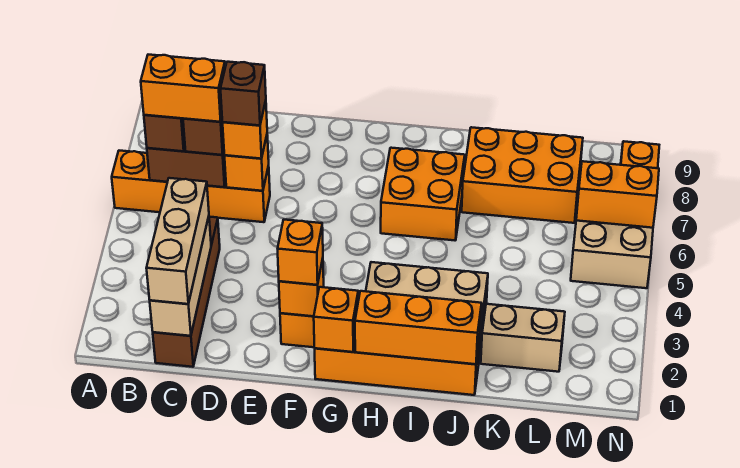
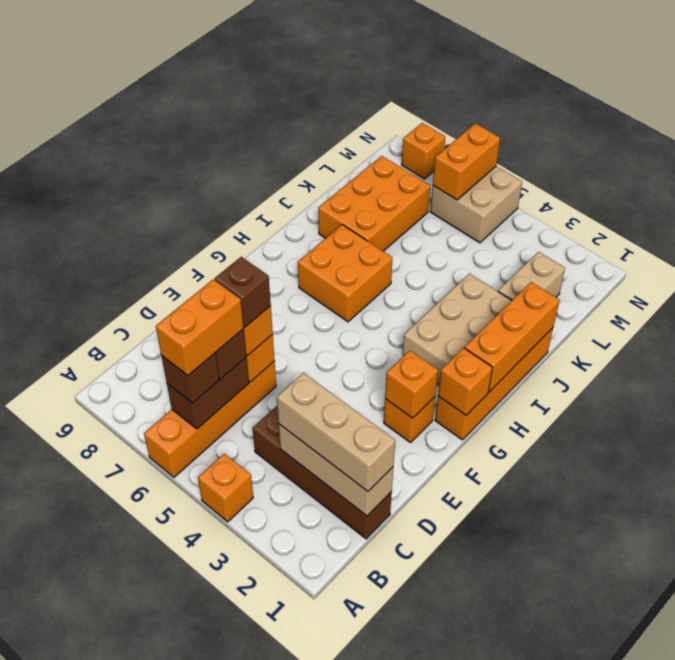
orange brick F2 level 3 -> orange brick A4 level 1

